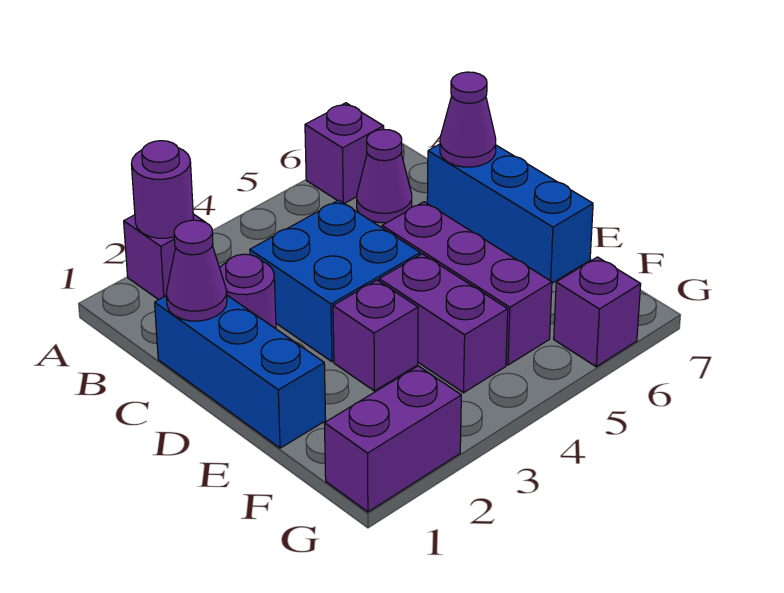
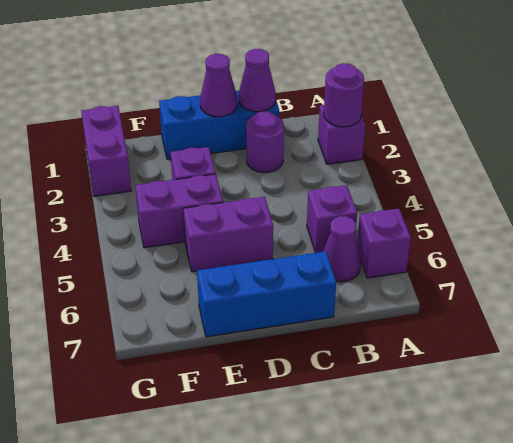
blue brick C3:D4 level 1 -> none
purple cone C7 level 2 -> purple cone D1 level 2
purple brick D5:F5 level 1 -> purple brick D5:E5 level 1
purple brick G6 level 1 -> purple brick B5 level 1

